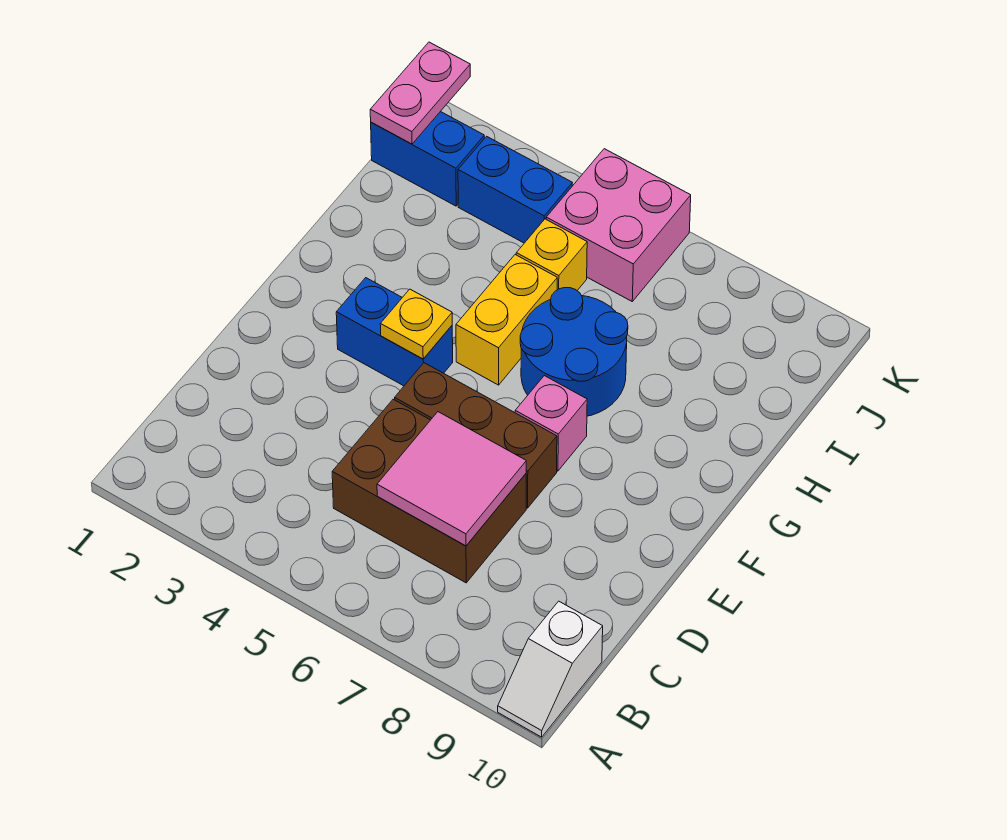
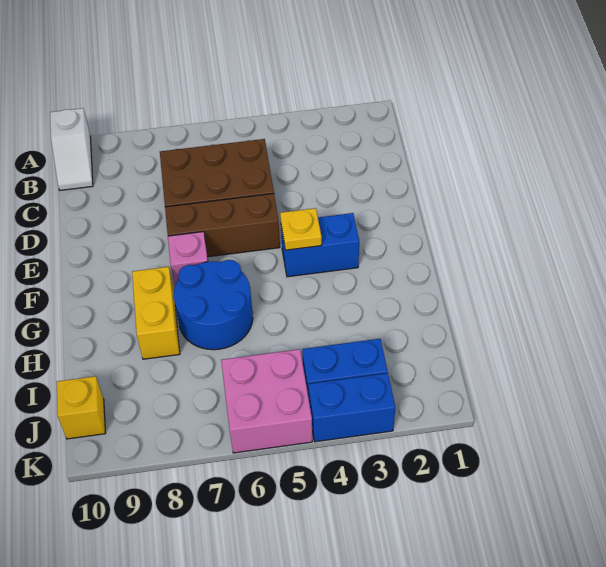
white slope A10:B10 level 1 top B -> white slope A10:B10 level 1 top A
pink tile C6:D7 level 2 -> none
yellow brick G5:H5 level 1 -> yellow brick G8:H8 level 1
yellow brick I5 level 1 -> yellow brick J10 level 1
blue brick J1:J2 level 1 -> blue brick K3:K4 level 1
pink plate J1:K1 level 2 -> none

